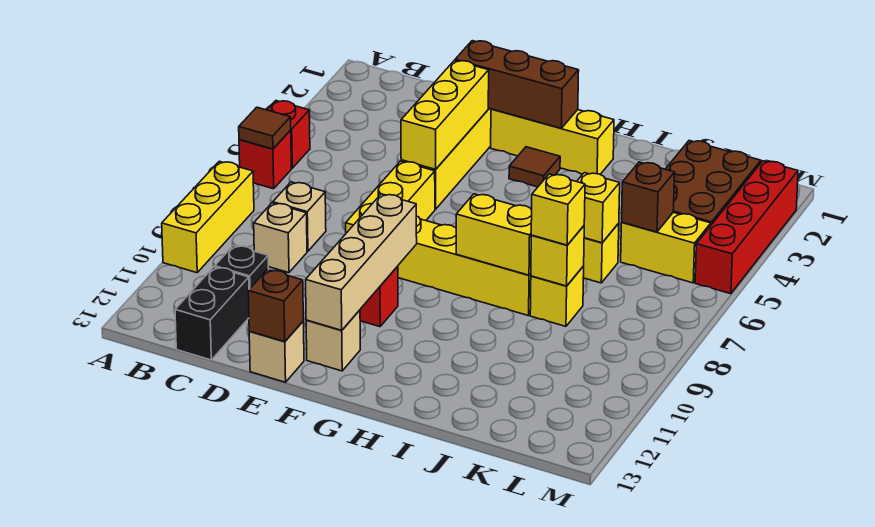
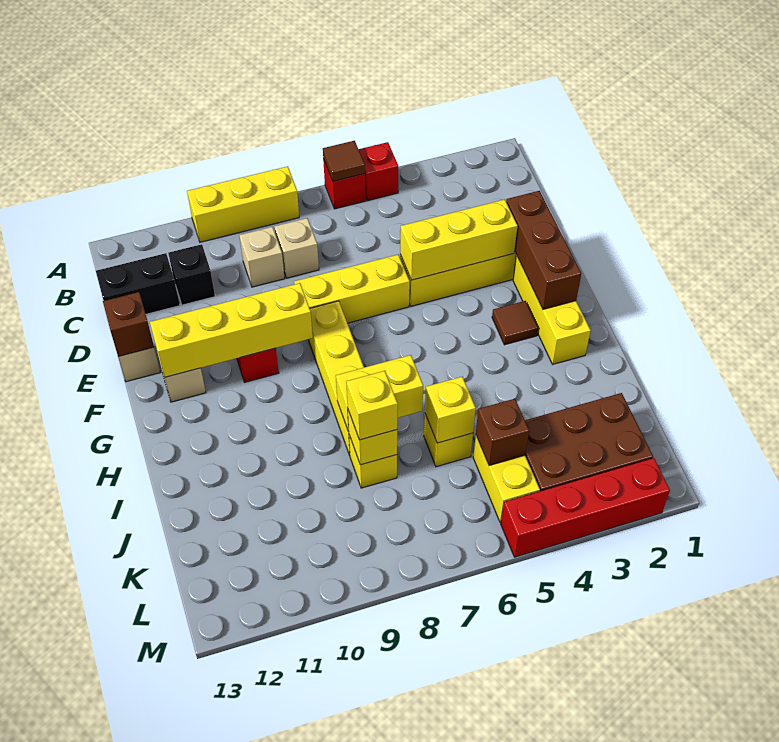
tan brick F9:F12 level 2 -> yellow brick F9:F12 level 2
yellow brick H8:I8 level 2 -> yellow brick I7:I8 level 2

